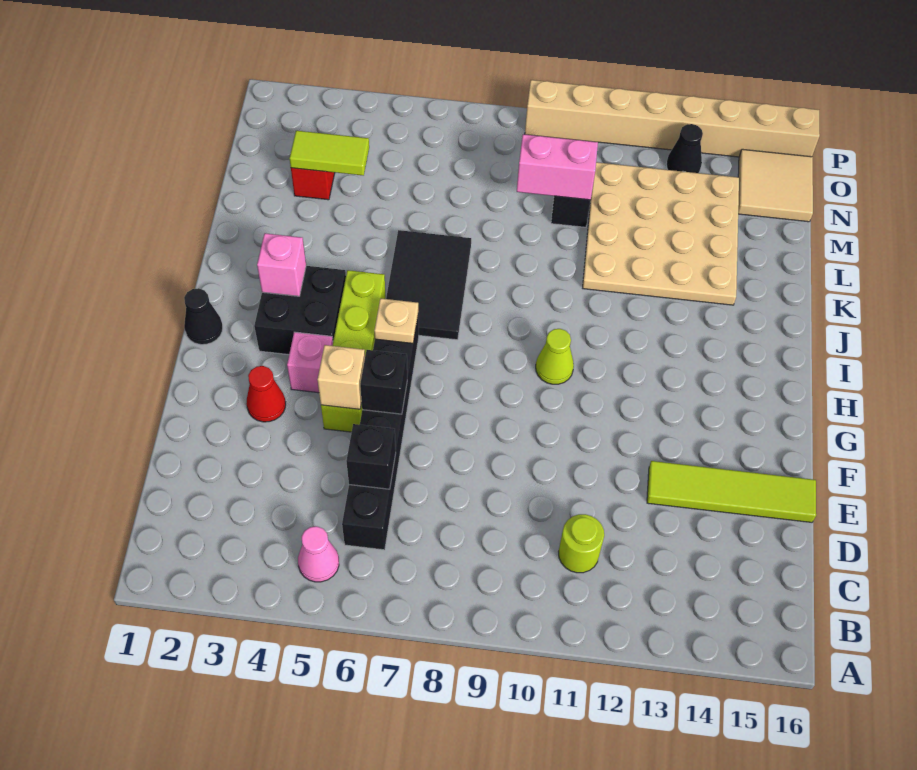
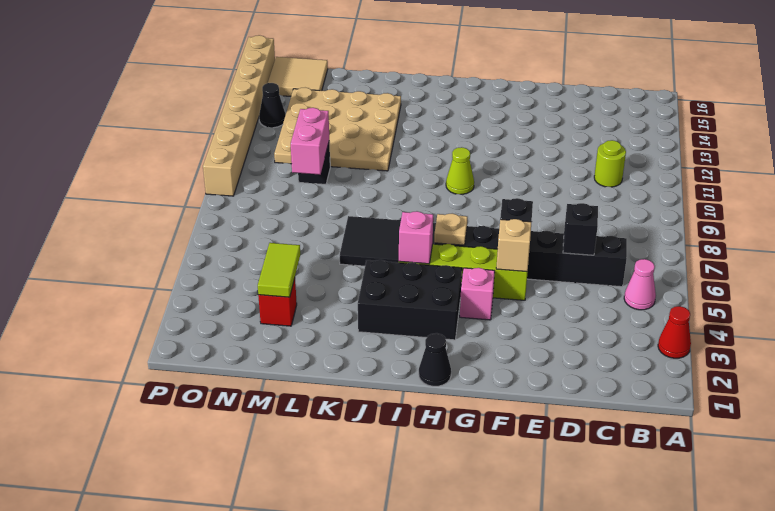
lime tile E13:E16 level 1 -> none
red cone F3 level 1 -> red cone A3 level 1
black brick H3:I4 level 1 -> black brick H3:J4 level 1
pink brick I3 level 2 -> pink brick I5 level 2

